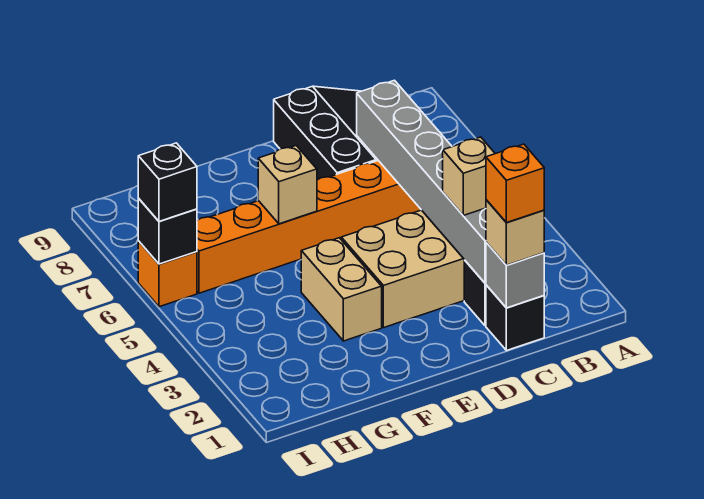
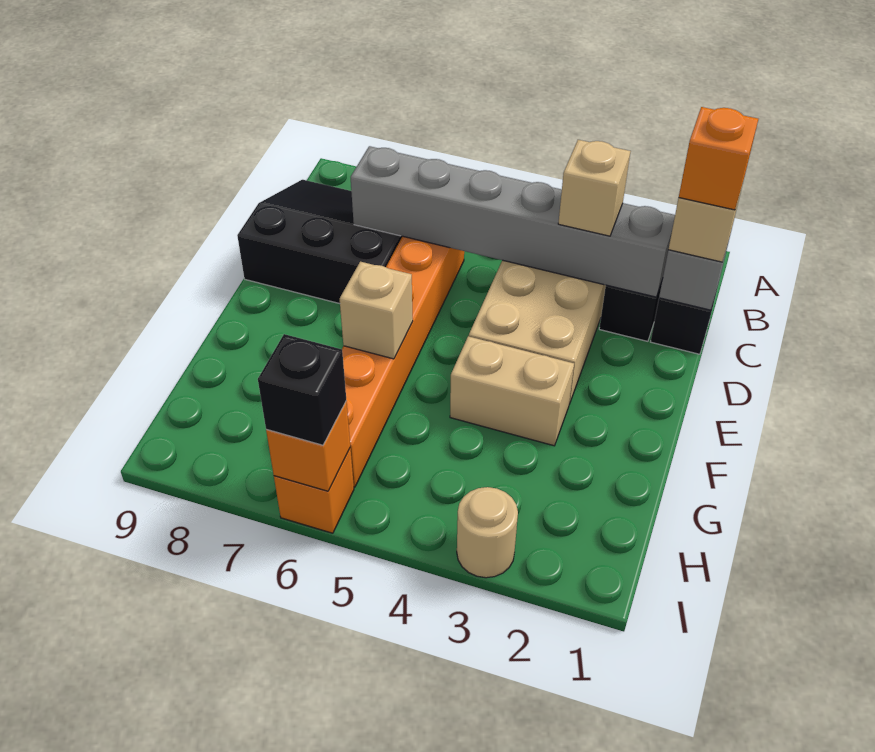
none -> tan round brick I3 level 1
black brick I6 level 2 -> orange brick I6 level 2

